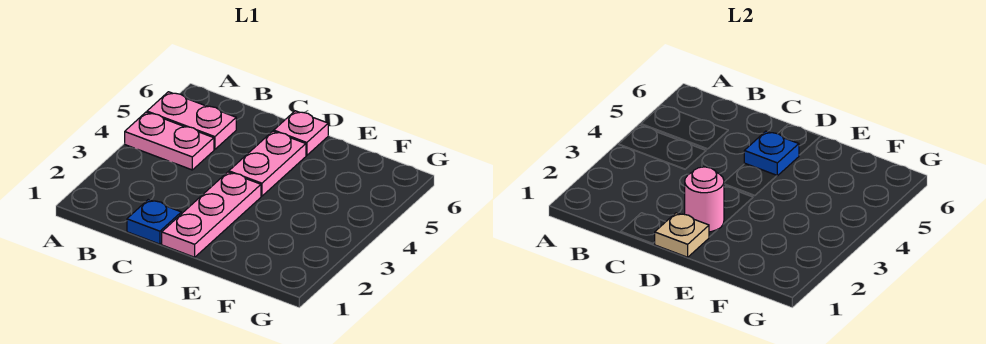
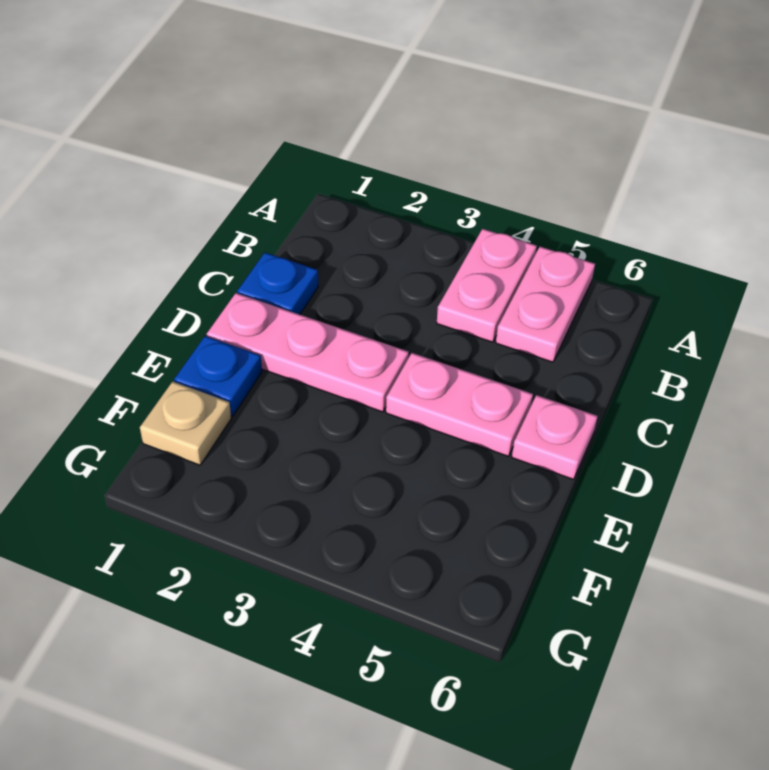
tan plate D1 level 2 -> tan plate F1 level 1
pink round brick D2 level 2 -> none
blue plate D5 level 2 -> blue plate E1 level 1

